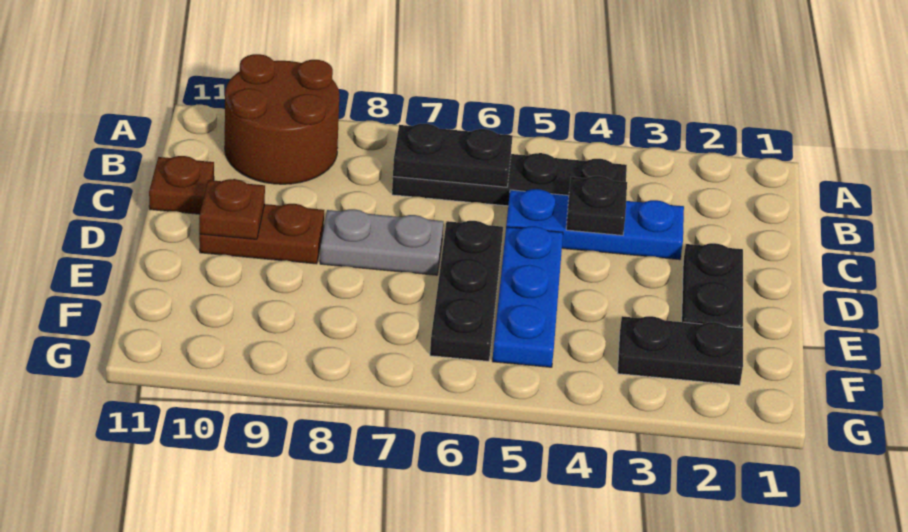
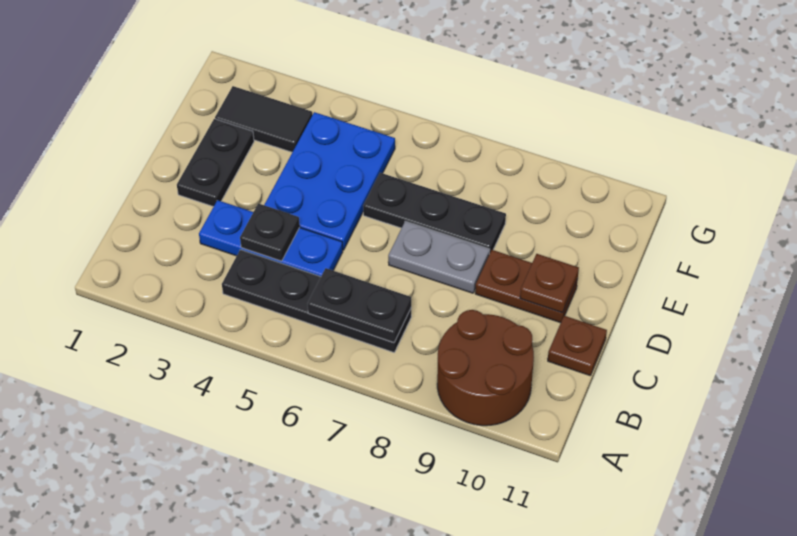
blue plate D5:F5 level 1 -> blue plate D4:F5 level 1
black plate D6:F6 level 1 -> black plate E6:E8 level 1
black plate F2:F3 level 1 -> black tile F2:F3 level 1

